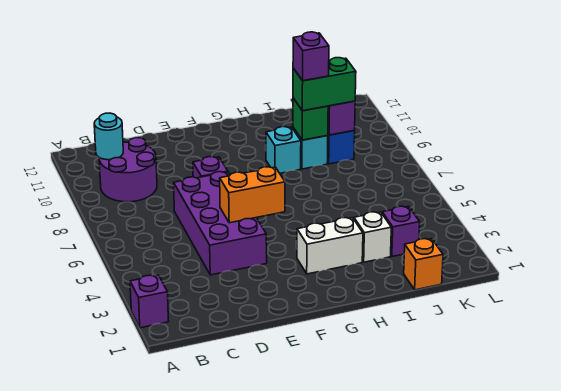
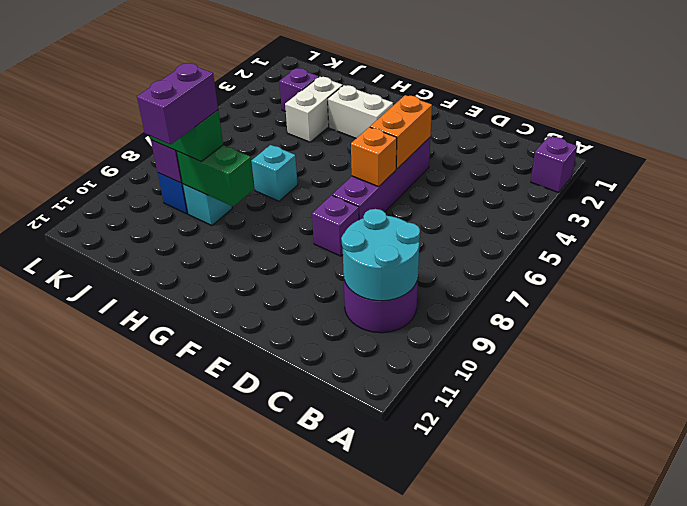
cyan round brick B10 level 2 -> cyan round brick B9:C10 level 2
purple brick D4:E7 level 1 -> purple brick E4:E7 level 1
orange brick E5:F5 level 2 -> orange brick E4:E5 level 2
cyan brick H9 level 1 -> cyan brick H7 level 1
white brick I3 level 1 -> white brick I3:I4 level 1
green brick I9 level 2 -> green brick H9:I9 level 2
purple brick I9 level 4 -> purple brick I9:I10 level 4
orange brick J1 level 1 -> orange brick E6 level 2

